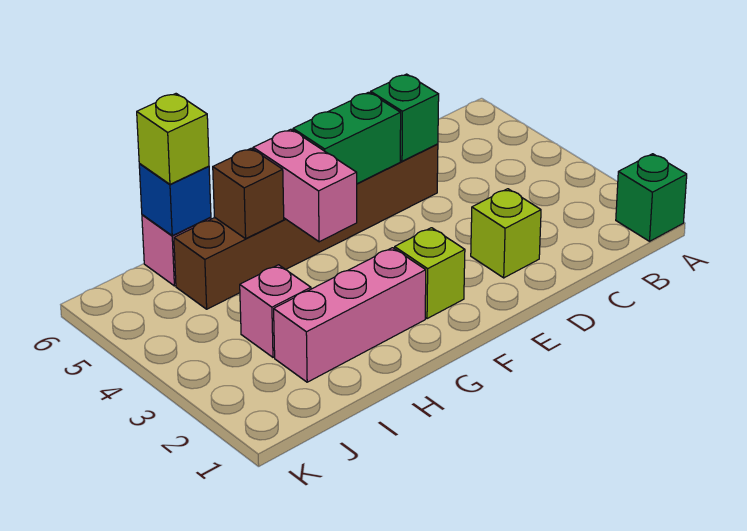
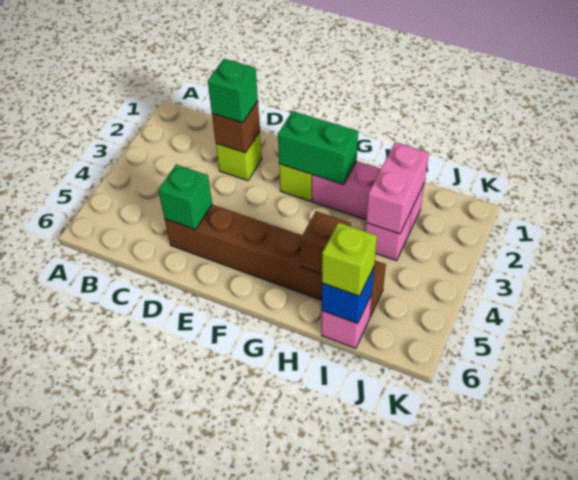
green brick A1 level 1 -> green brick D2 level 3
none -> brown brick D2 level 2
green brick E5:F5 level 2 -> green brick F2:G2 level 2
pink brick G4:G5 level 2 -> pink brick I2:I3 level 2

